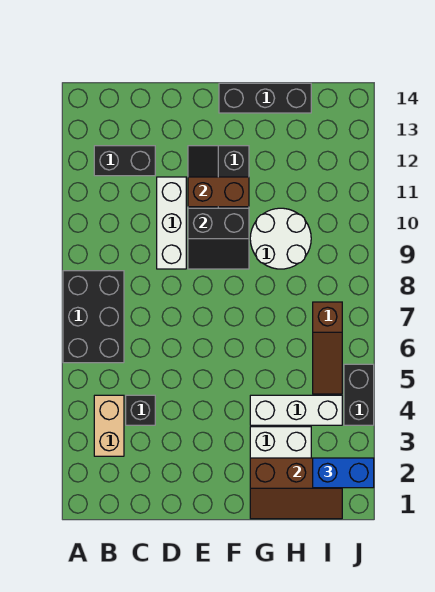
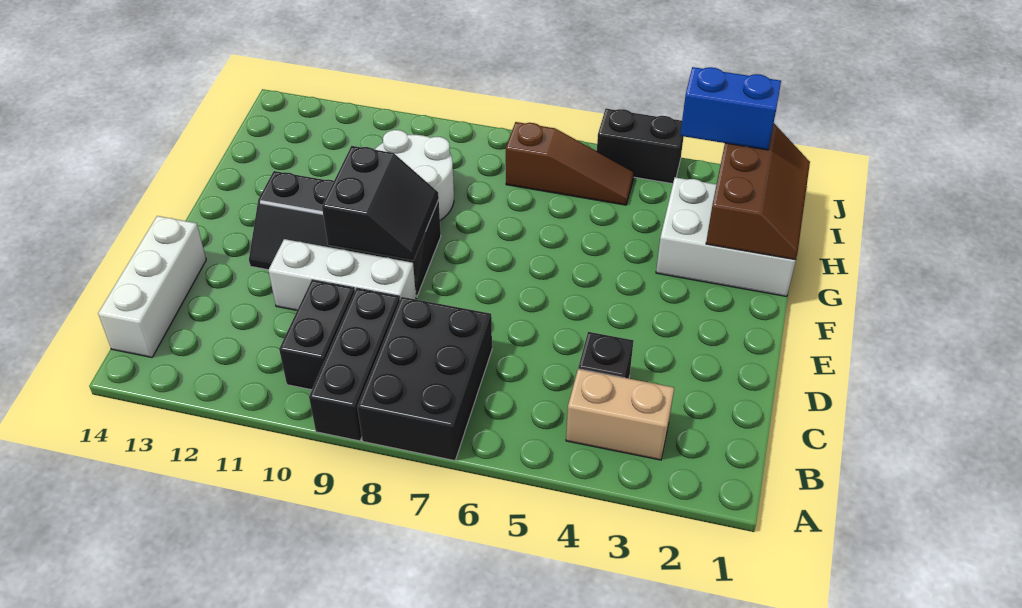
black brick A6:B8 level 1 -> black brick A7:C8 level 1
black brick B12:C12 level 1 -> black brick B10:C10 level 1
brown brick E11:F11 level 2 -> none
black brick F14:H14 level 1 -> black brick A9:C9 level 1
white brick G4:I4 level 1 -> white brick B14:D14 level 1
blue brick I2:J2 level 3 -> blue brick I2:I3 level 3

